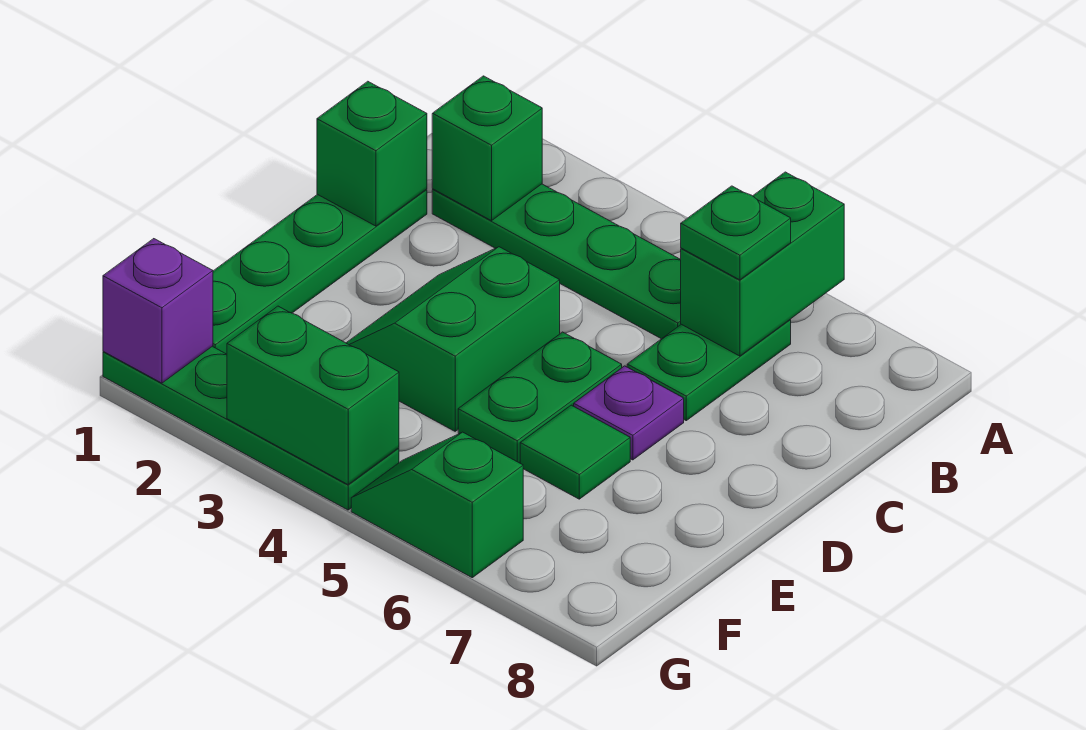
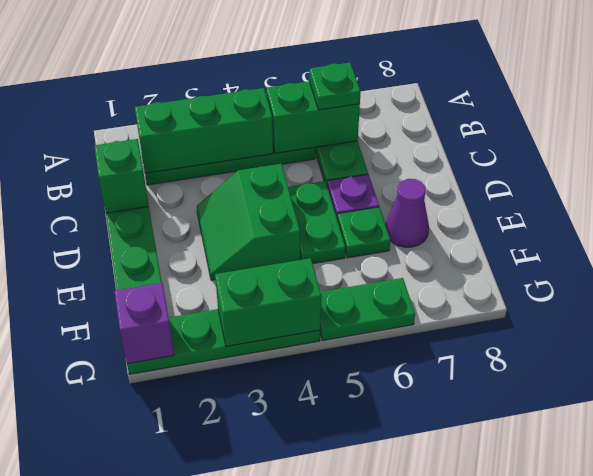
green brick A6:B6 level 2 -> green brick B5:B6 level 2
green brick B2 level 2 -> green brick B2:B4 level 2
green tile E6 level 1 -> green plate E6 level 1
none -> purple cone E7 level 1
green slope G5:G6 level 1 top 6 -> green plate G5:G6 level 1

